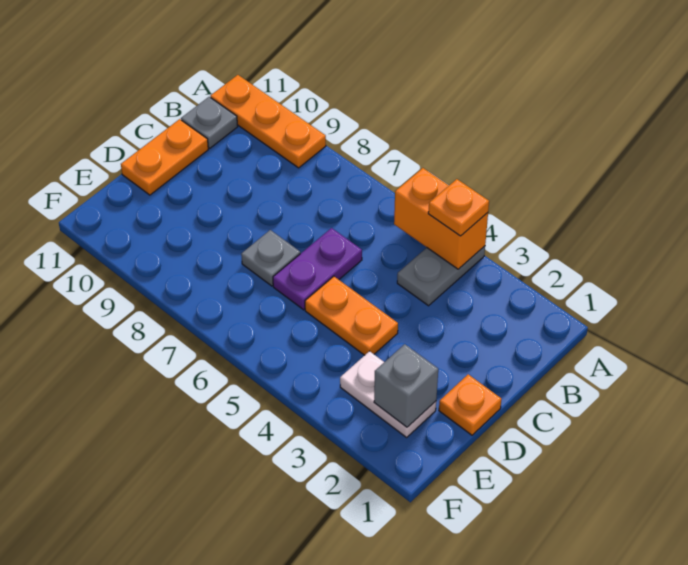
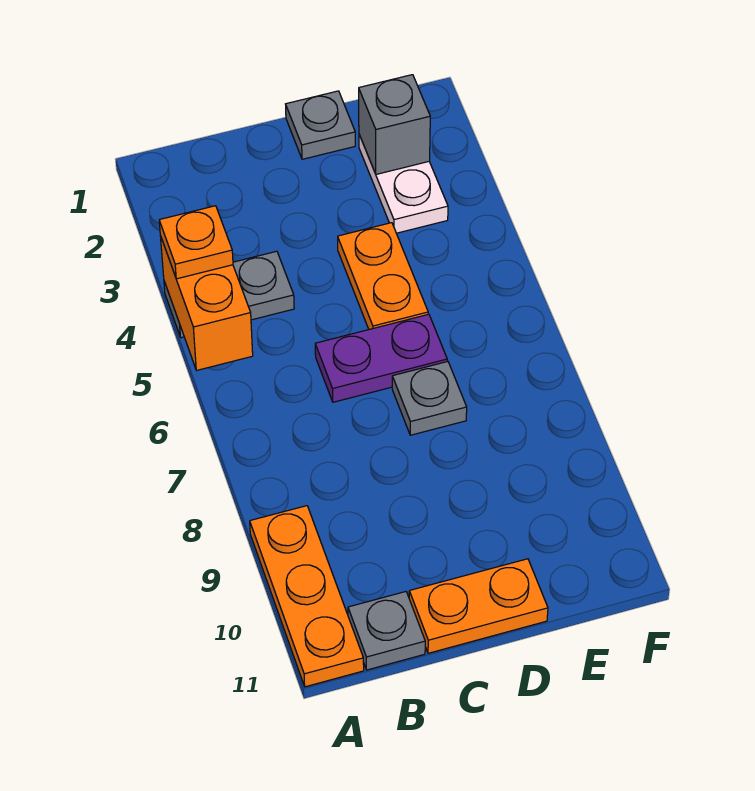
orange plate D1 level 1 -> grey plate D1 level 1

